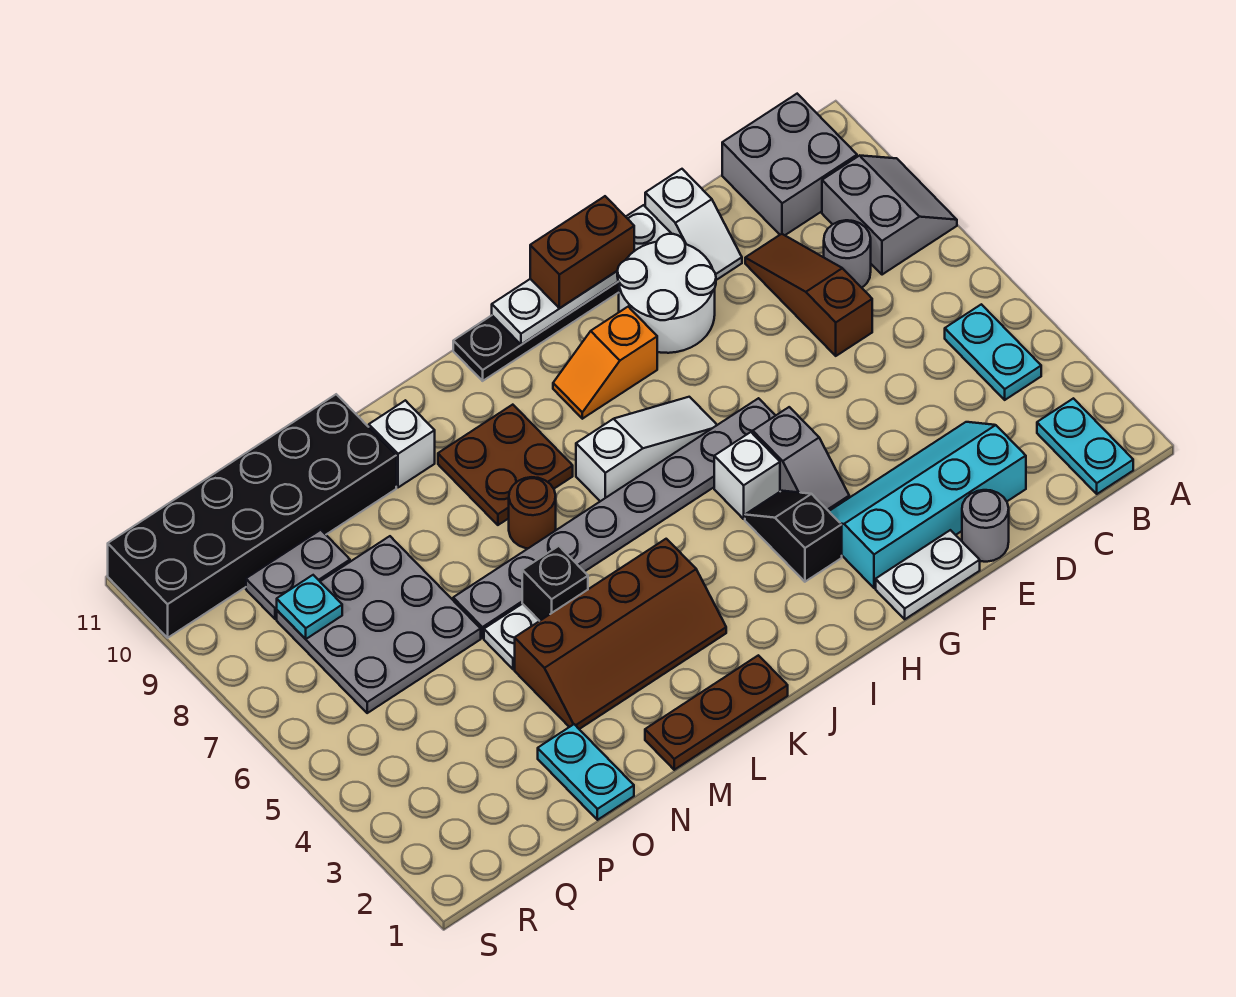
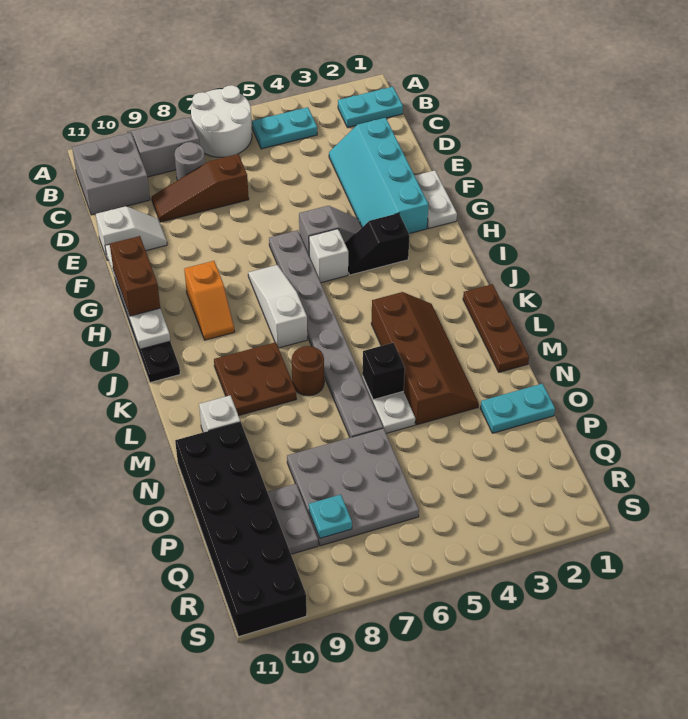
grey round brick E1 level 1 -> none
white round brick F9:G10 level 1 -> white round brick A6:B7 level 1

